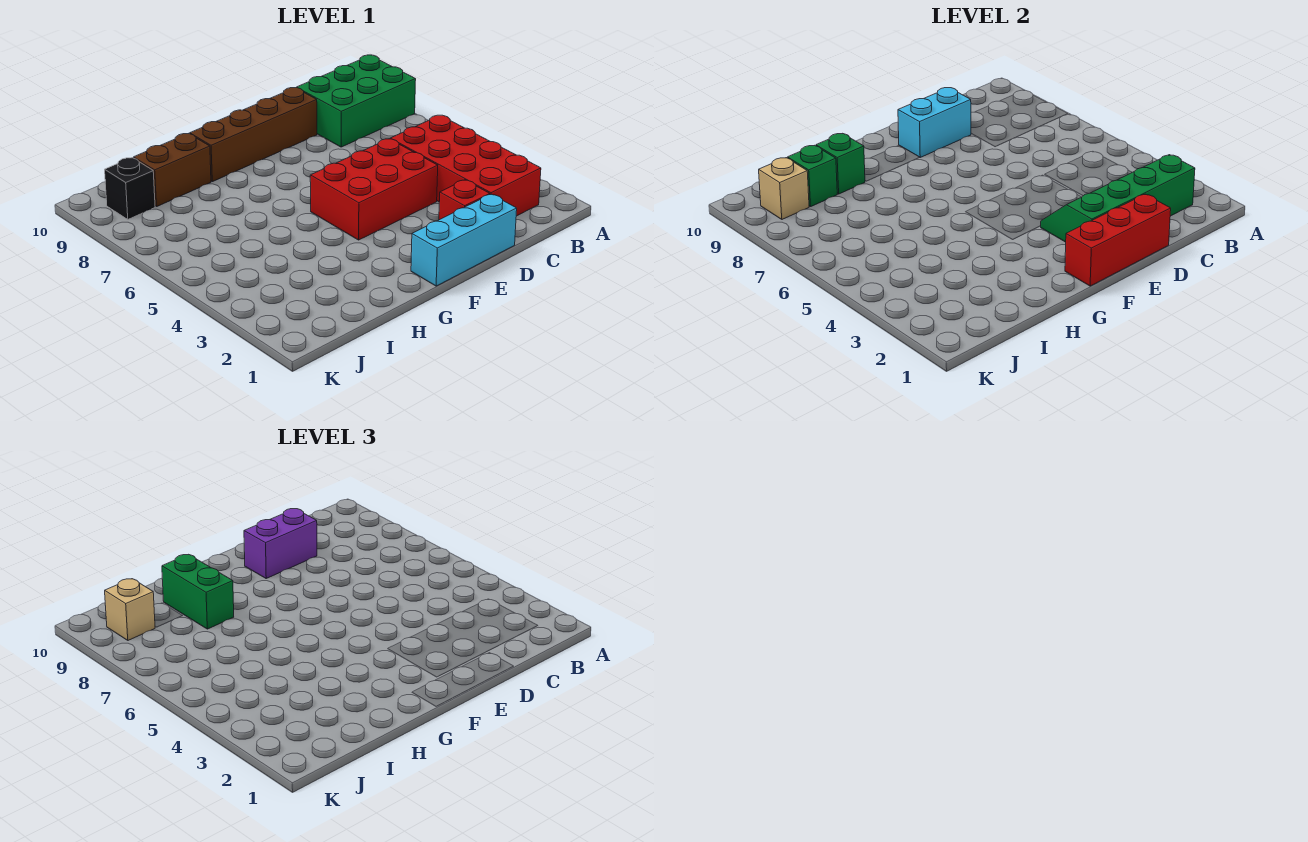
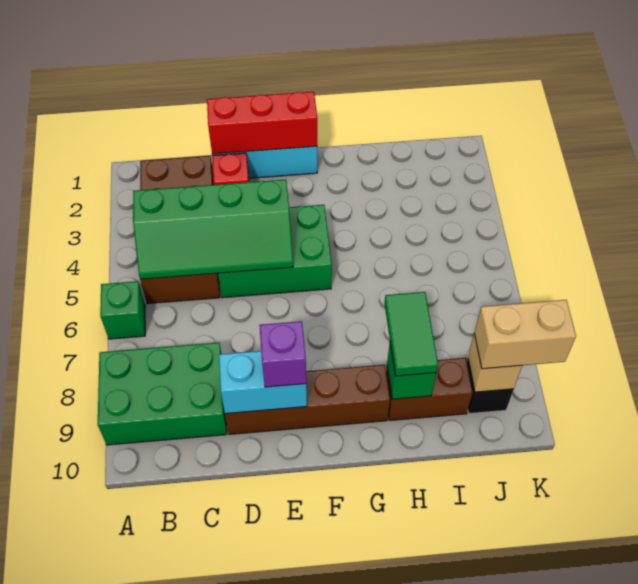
red brick B2:C5 level 1 -> brown brick B2:C5 level 1
green slope B2:E3 level 2 top 2 -> green slope B4:E5 level 2 top 4
red brick D4:F5 level 1 -> green brick D4:F5 level 1
purple brick D9:E9 level 3 -> purple brick E9 level 3
green brick H8:H9 level 3 -> green tile H8:H9 level 3
green brick I9 level 2 -> green brick A6 level 1
tan brick J9 level 3 -> tan brick J9:K9 level 3

